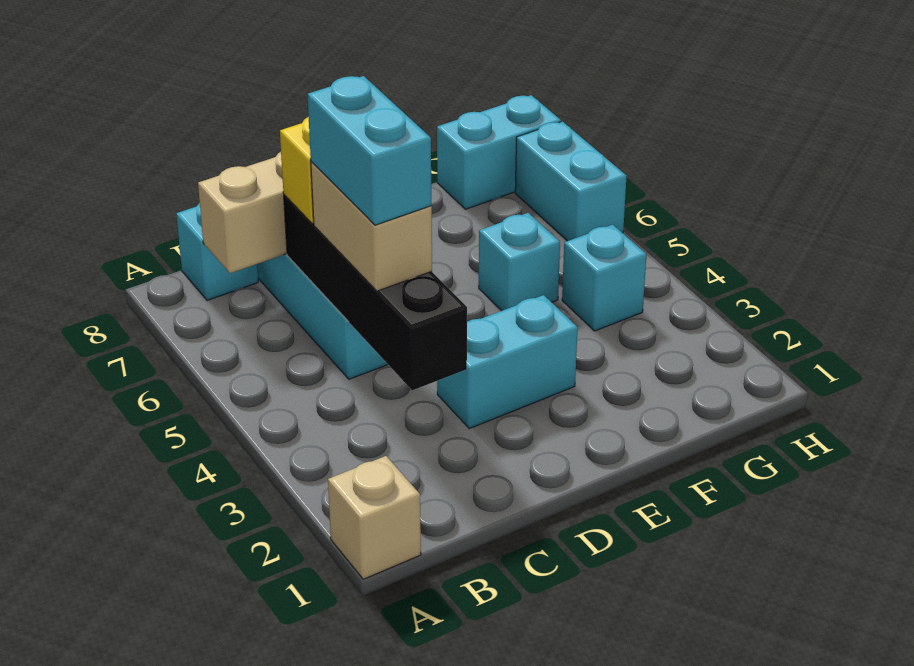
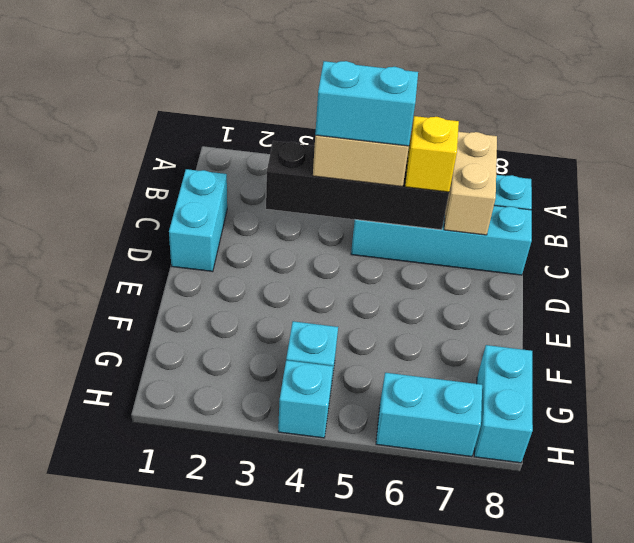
tan brick A1 level 1 -> none
cyan brick D3:E3 level 1 -> cyan brick C1:D1 level 1
cyan brick F5 level 1 -> cyan brick H4 level 1

